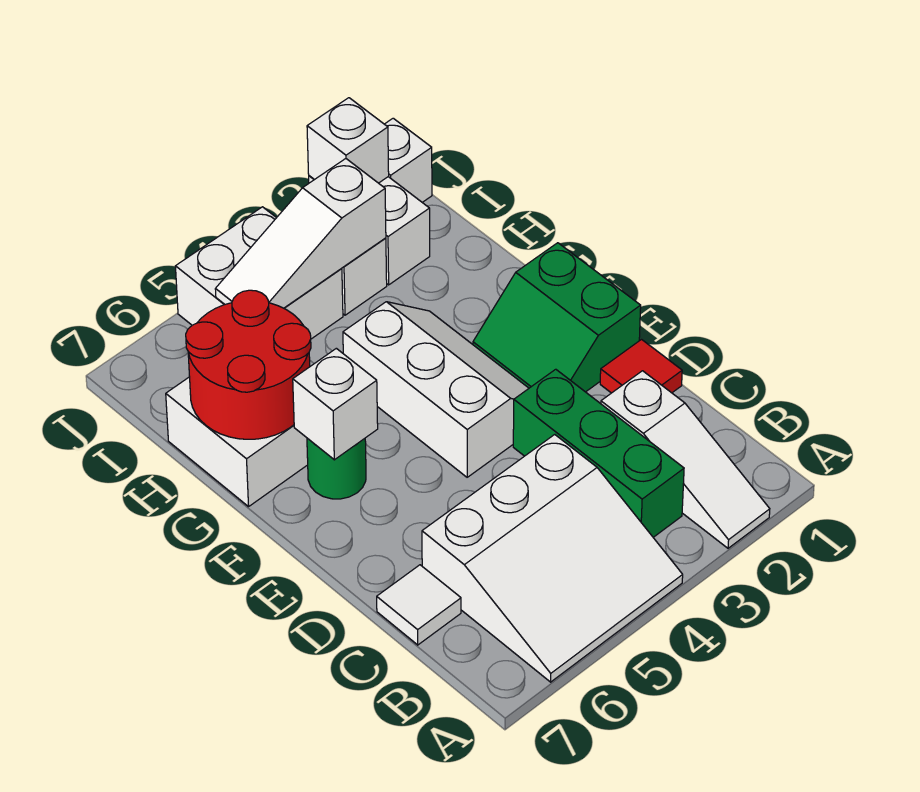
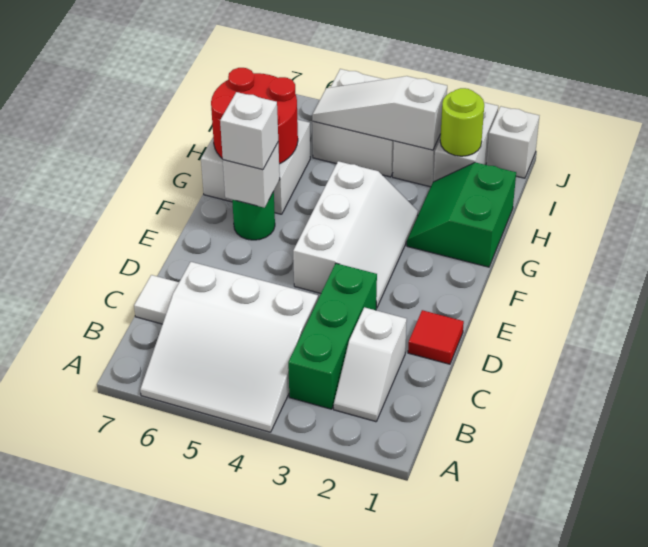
white slope A2:C2 level 1 top C -> white slope B2:C2 level 1 top C
green slope E1:F2 level 1 top 1 -> green slope G1:H2 level 1 top 1
none -> lime round brick I2 level 2
white brick J2 level 2 -> white brick F6 level 3

